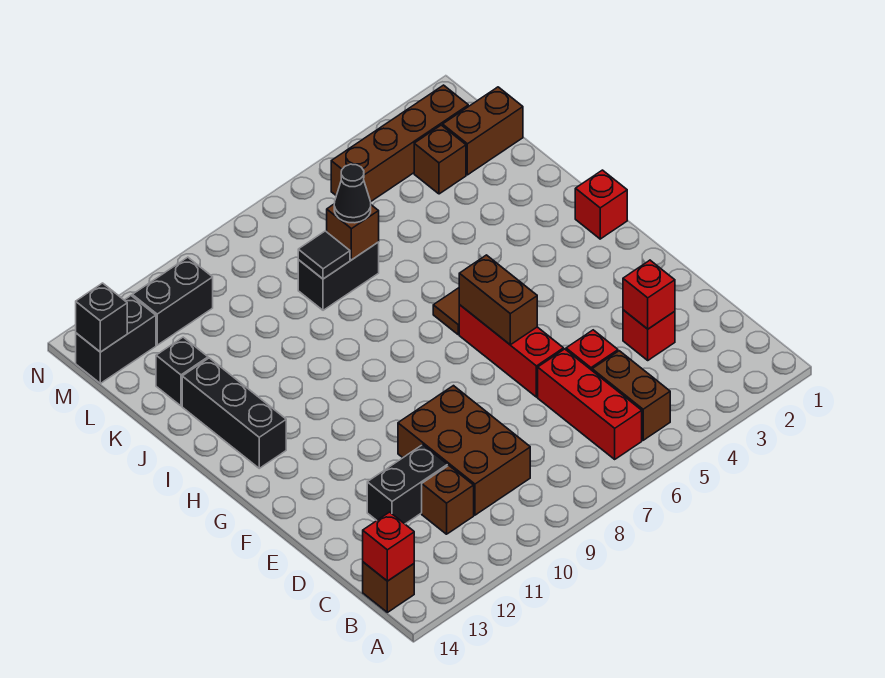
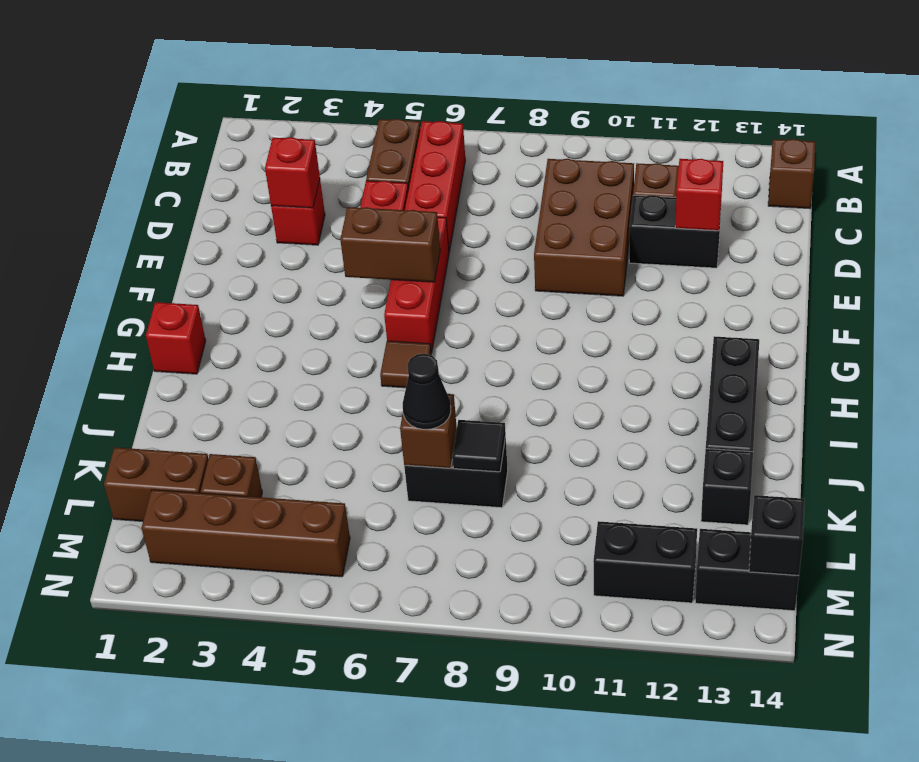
red brick B14 level 2 -> red brick D12 level 2
brown brick F6:G6 level 2 -> brown brick F5:F6 level 2

